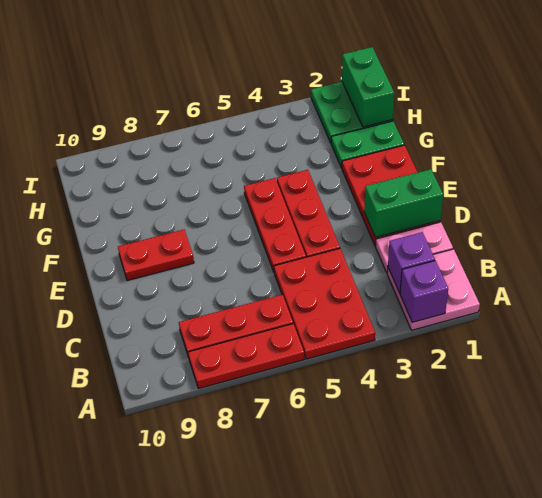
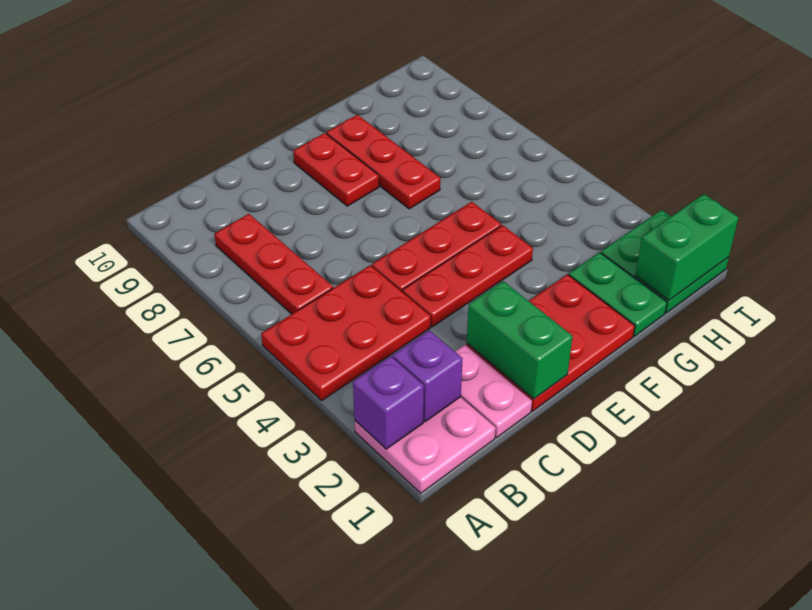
red plate A6:A8 level 1 -> red plate F7:F9 level 1

